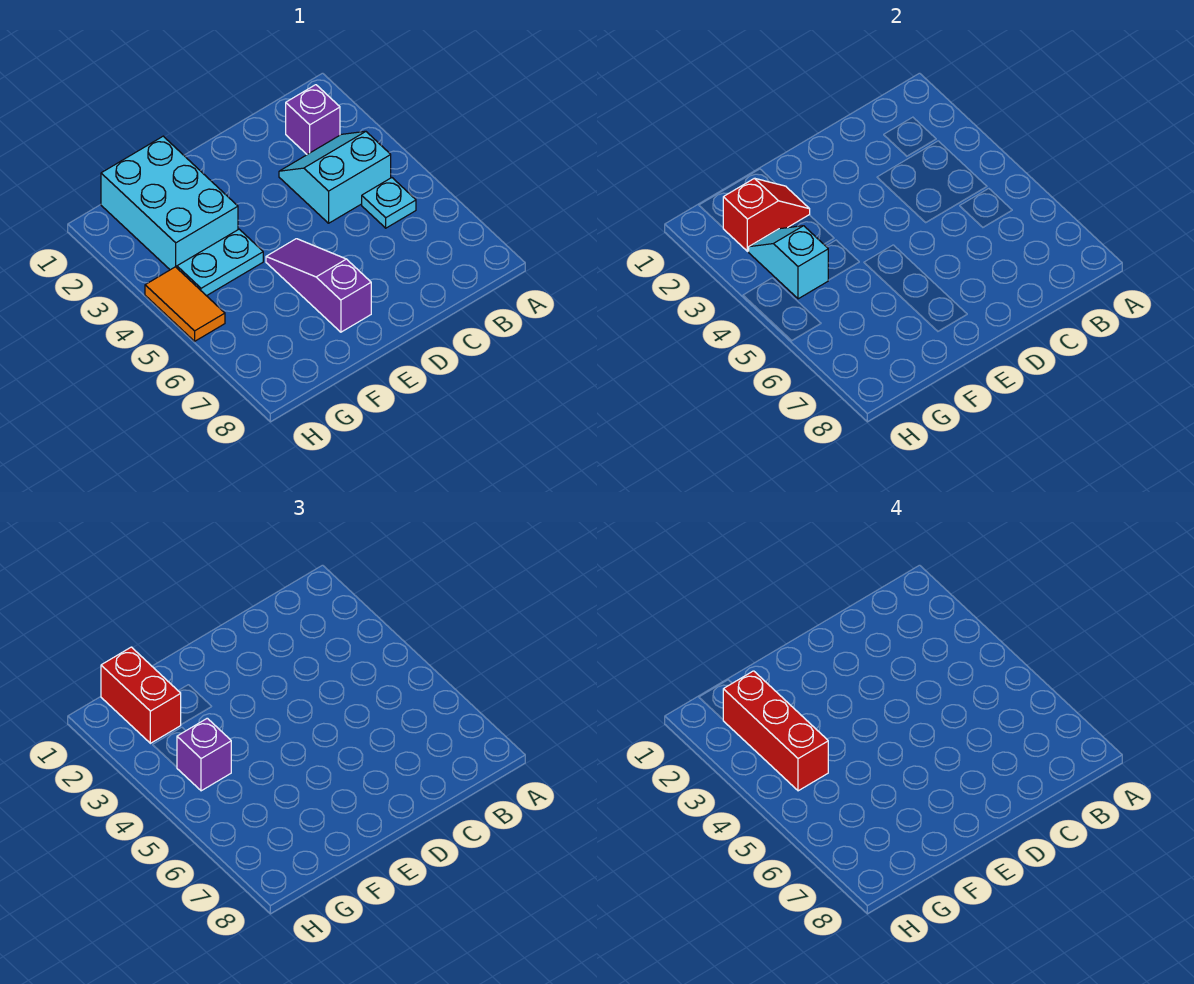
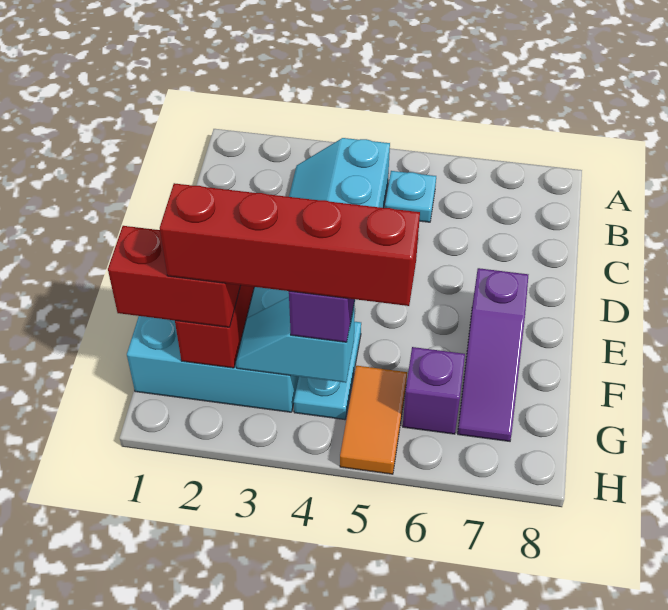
purple brick B2 level 1 -> purple brick G6 level 1
purple slope E5:E7 level 1 top 7 -> purple slope E7:G7 level 1 top E
red brick G2:G4 level 4 -> red brick G2:G5 level 4
orange tile H4:H5 level 1 -> orange tile G5:H5 level 1

